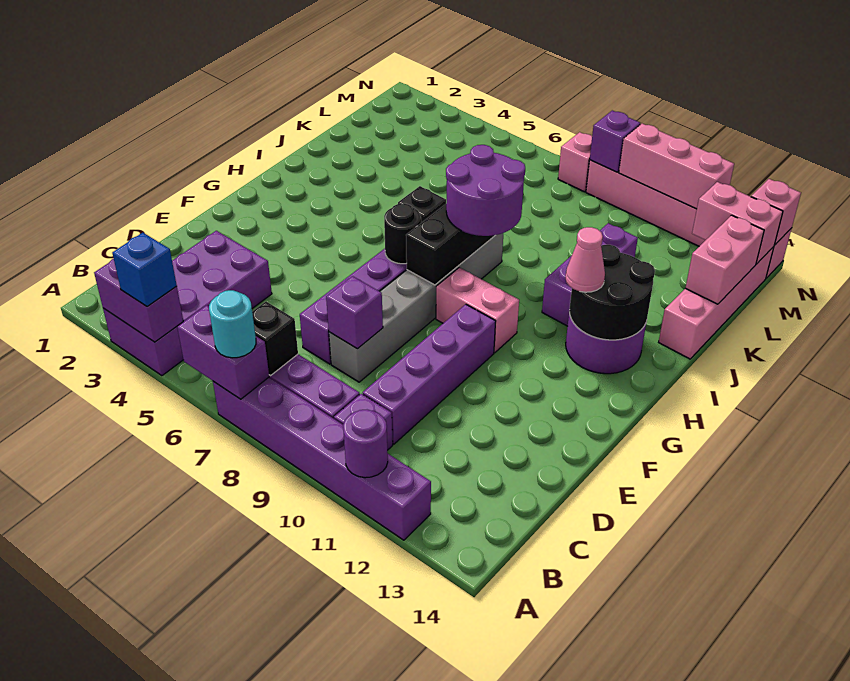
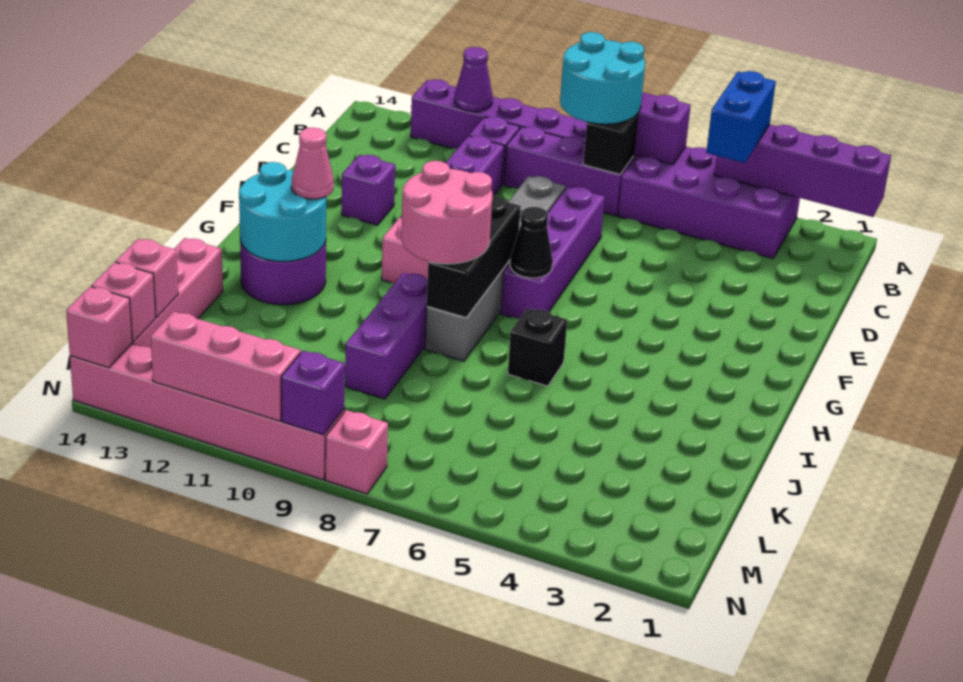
purple brick A3:D4 level 1 -> purple brick A3:B6 level 1
purple brick A3:A4 level 2 -> purple brick A1:A4 level 2
blue brick A4 level 3 -> blue brick A4:B4 level 3
cyan round brick A7 level 3 -> cyan round brick A7:B8 level 3
purple round brick A11 level 2 -> purple cone A11 level 2
purple brick D8 level 2 -> purple brick E12 level 1
black round brick G7 level 2 -> black cone G7 level 2
purple round brick H8:I9 level 3 -> pink round brick H8:I9 level 3
black round brick H12:I13 level 2 -> cyan round brick H12:I13 level 2
purple brick I11:K11 level 1 -> purple brick I9:K9 level 1
pink brick K14:L14 level 2 -> pink brick L14 level 2
pink brick M13:M14 level 2 -> pink brick M14 level 2

